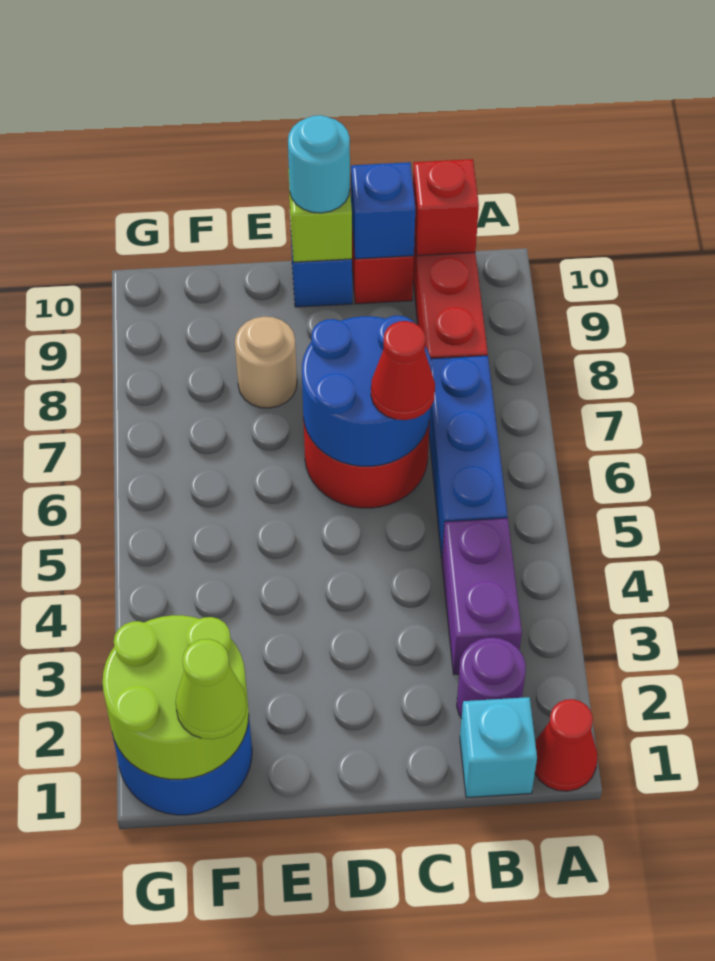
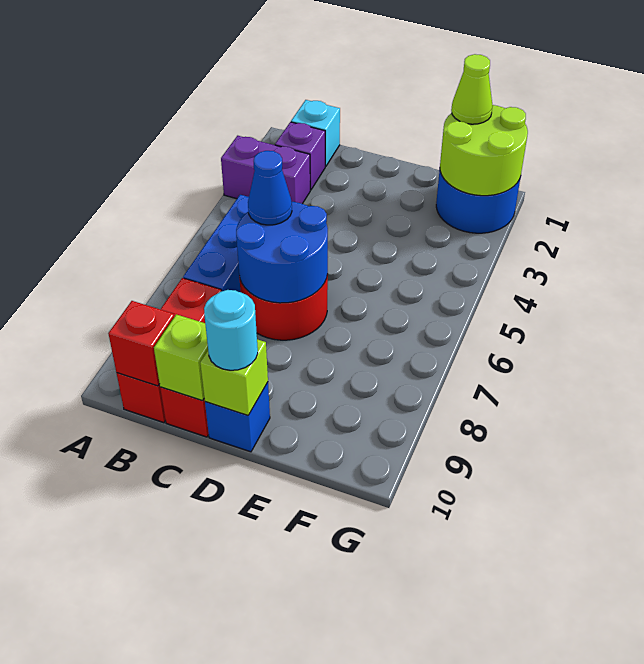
red cone A1 level 1 -> none
purple round brick B2 level 1 -> purple brick B2 level 1
purple brick B3:B4 level 1 -> purple brick A3:B3 level 1
red cone C6 level 3 -> blue cone C6 level 3
blue brick C10 level 2 -> lime brick C10 level 2
tan round brick E8 level 1 -> none

